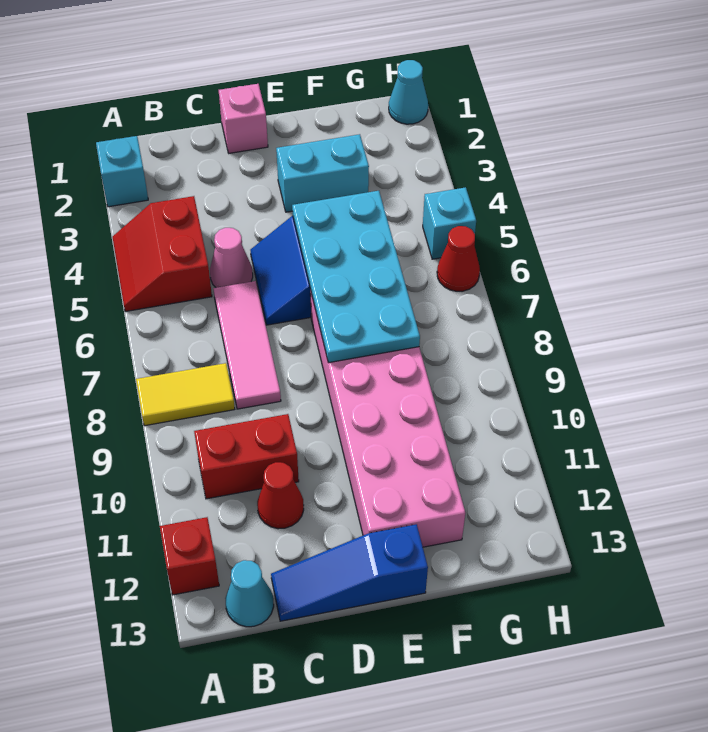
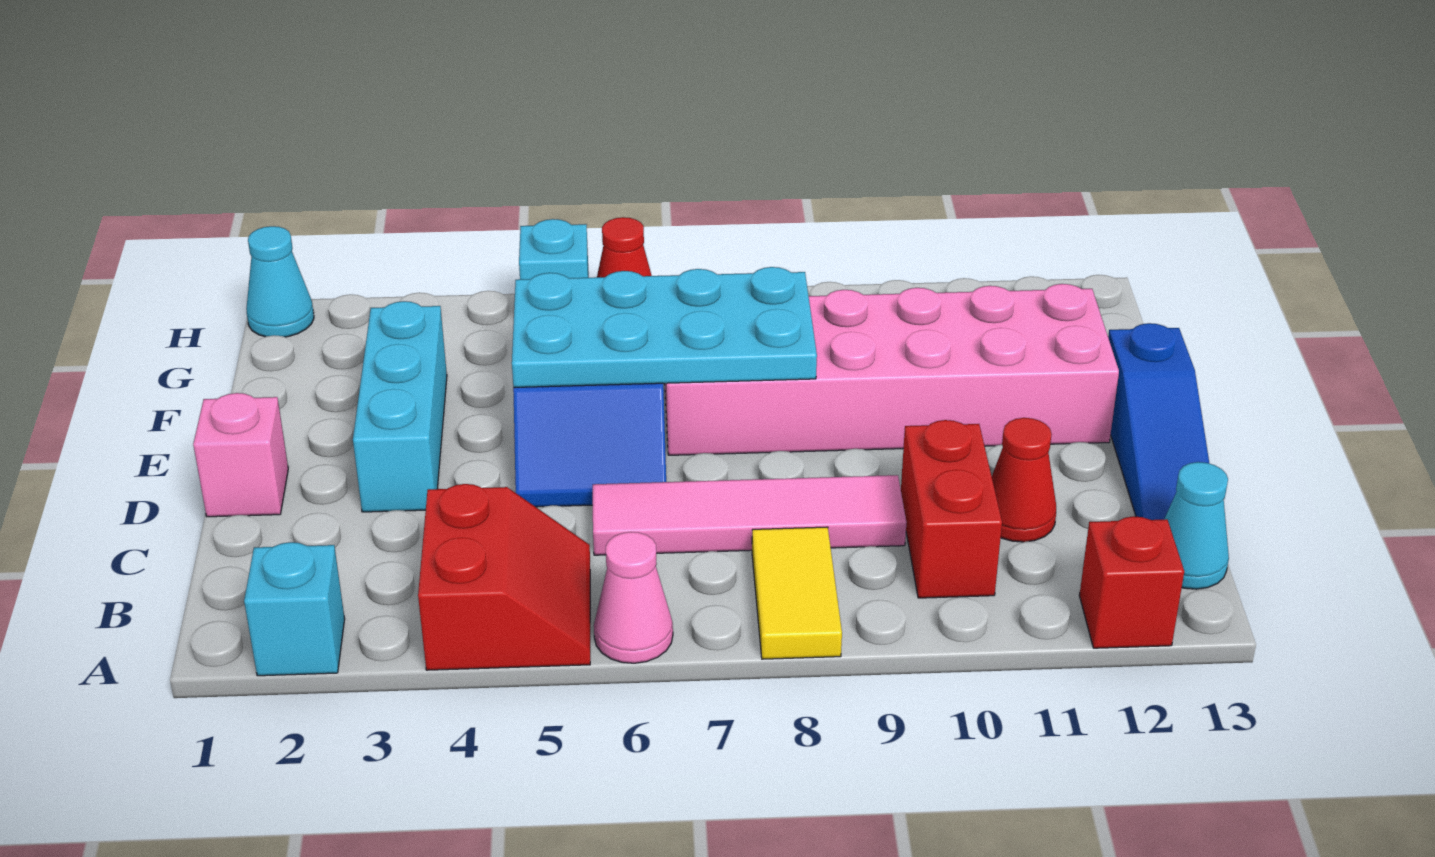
red slope A4:B5 level 1 top B -> red slope A4:B5 level 1 top 4
pink cone C5 level 1 -> pink cone A6 level 1
pink tile C6:C8 level 1 -> pink tile C6:C9 level 1
cyan brick E3:F3 level 1 -> cyan brick D3:F3 level 1

